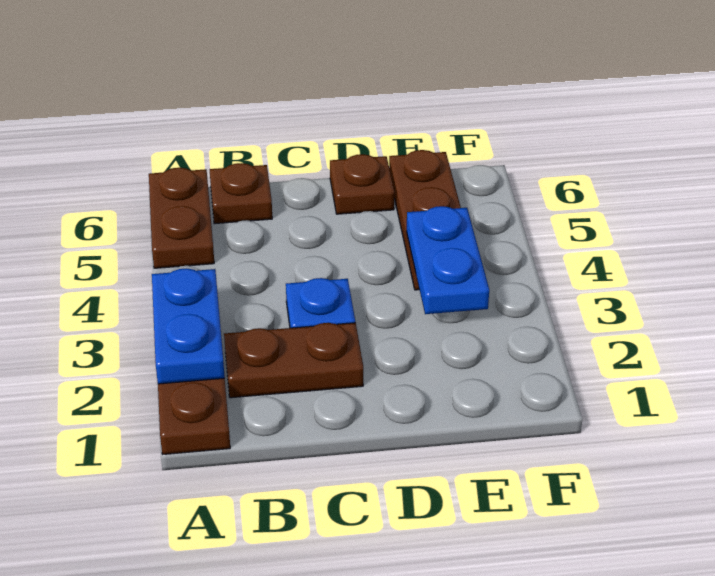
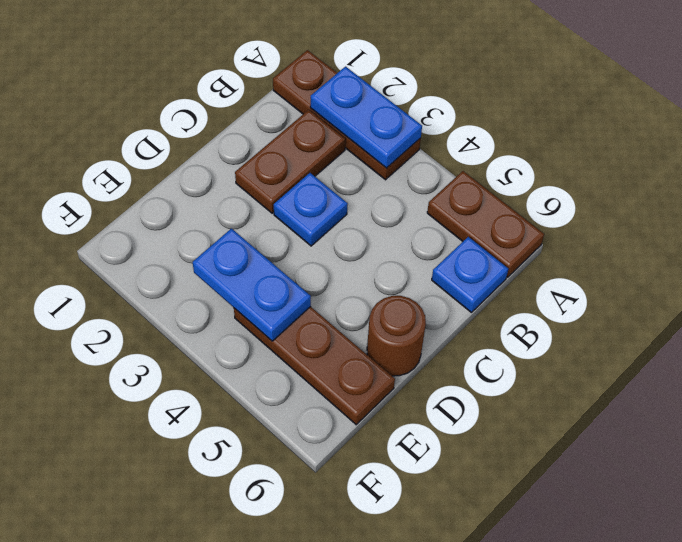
brown plate B6 level 1 -> blue plate B6 level 1
brown plate D6 level 1 -> brown round brick D6 level 1

